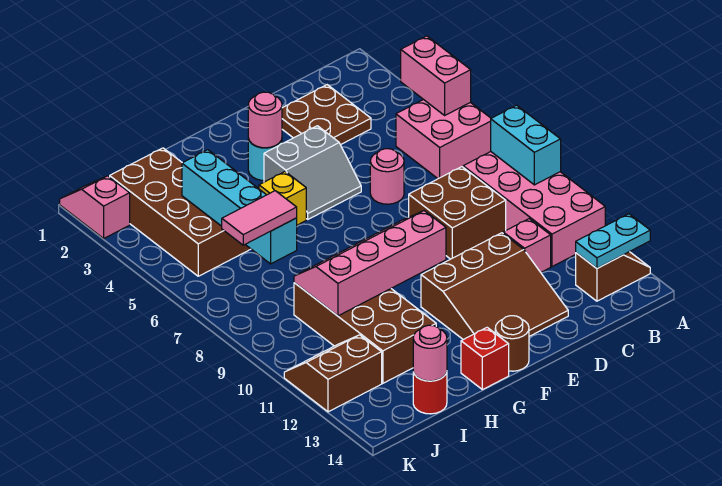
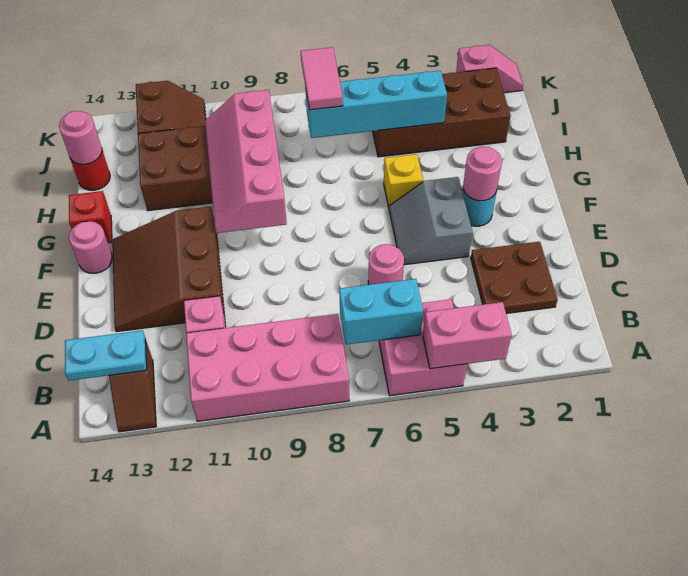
cyan brick A8:A9 level 2 -> cyan brick B6:B7 level 2
cyan plate A13:B13 level 2 -> cyan plate B13:B14 level 2
brown brick C8:D9 level 1 -> none
pink slope F9:I10 level 2 top 10 -> pink slope F9:I10 level 2 top 9
brown round brick F14 level 1 -> pink round brick F14 level 1

